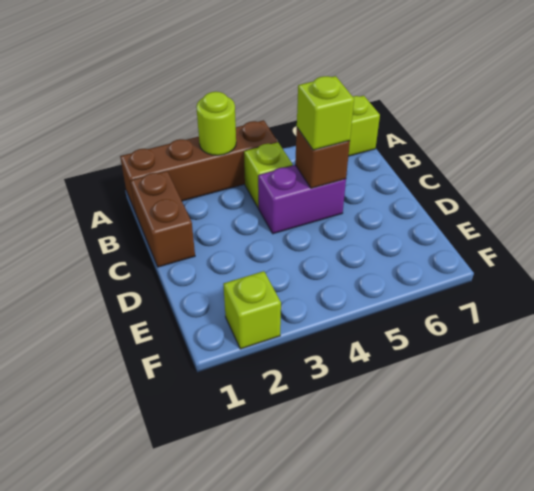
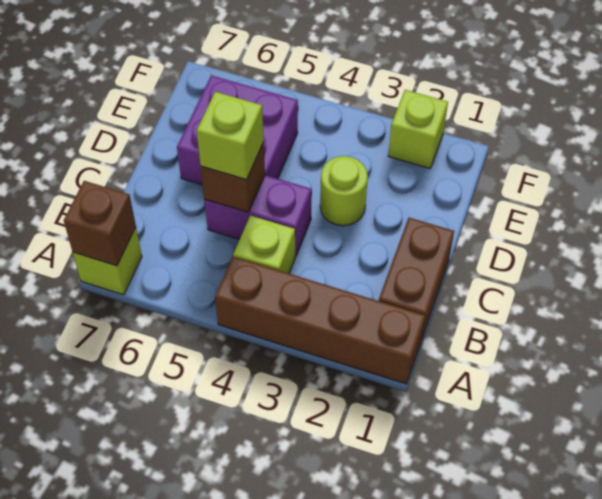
lime round brick A3 level 2 -> lime round brick D3 level 1
none -> brown brick A7 level 2
none -> purple brick D5:E6 level 1

